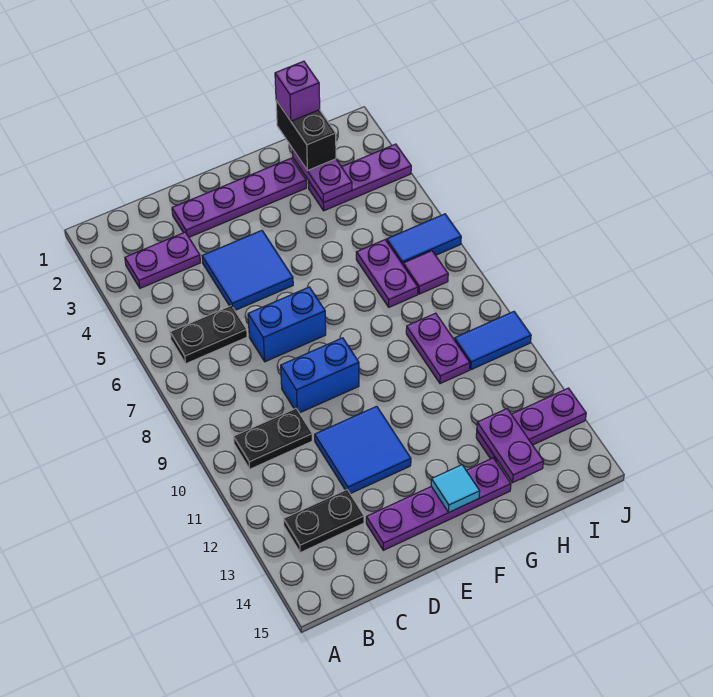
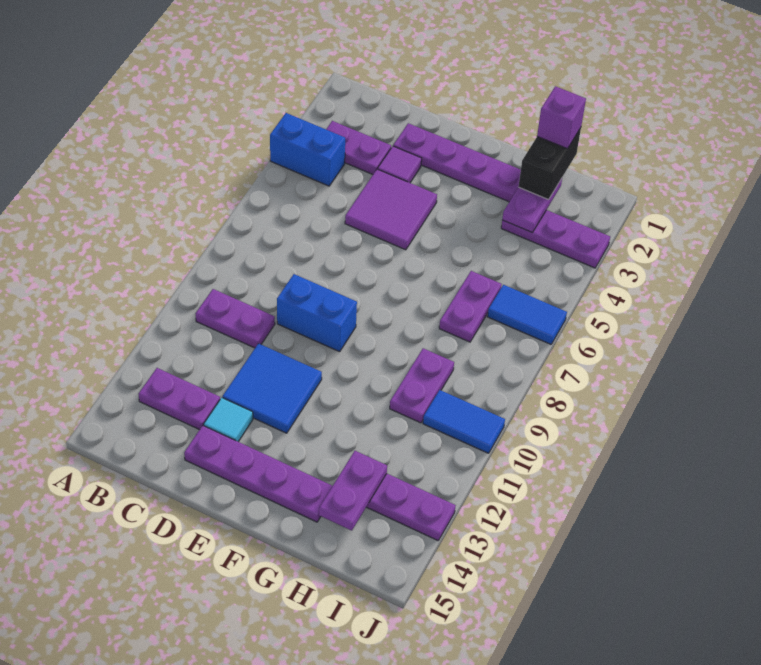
black plate B6:C6 level 1 -> none
black plate B10:C10 level 1 -> purple plate B10:C10 level 1
black plate B13:C13 level 1 -> purple plate B13:C13 level 1
blue tile D4:E5 level 1 -> purple tile D4:E5 level 1
blue brick D7:E7 level 1 -> blue brick A4:B4 level 1
cyan tile F14 level 2 -> cyan tile D13 level 1
purple tile I7 level 1 -> purple tile D3 level 1

